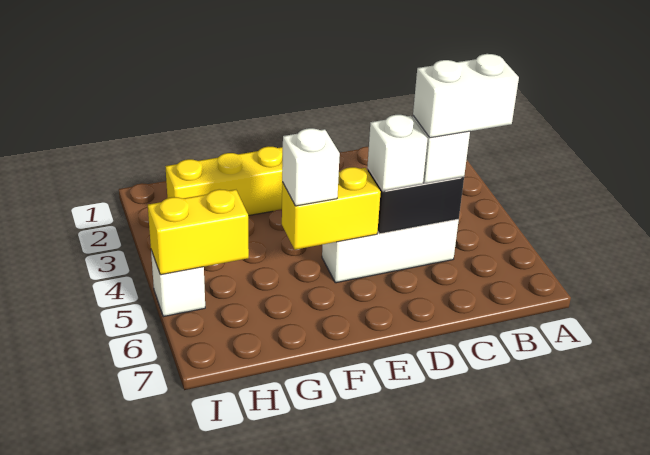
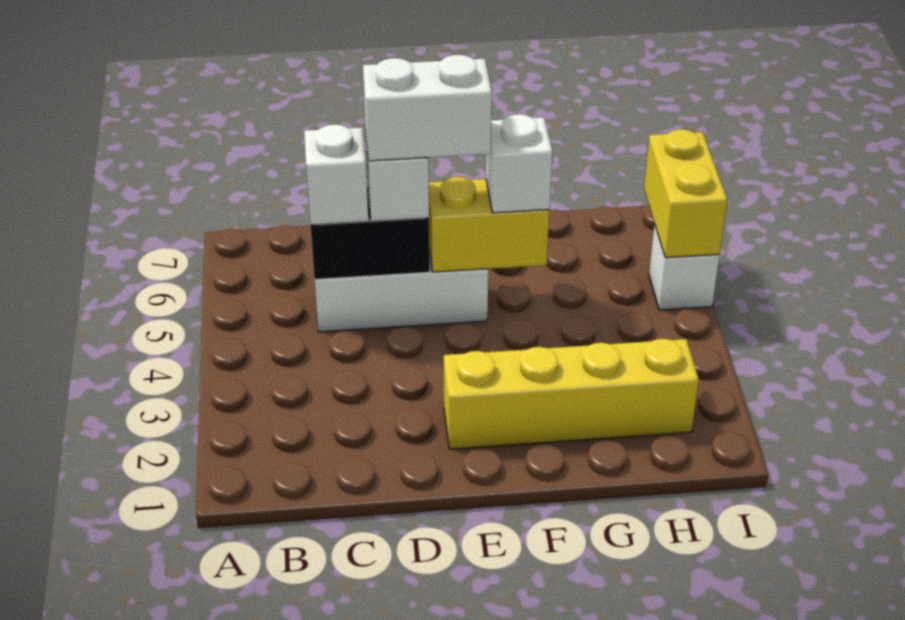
white brick B5:C5 level 4 -> white brick D5:E5 level 4
yellow brick H5:I5 level 2 -> yellow brick I5:I6 level 2

